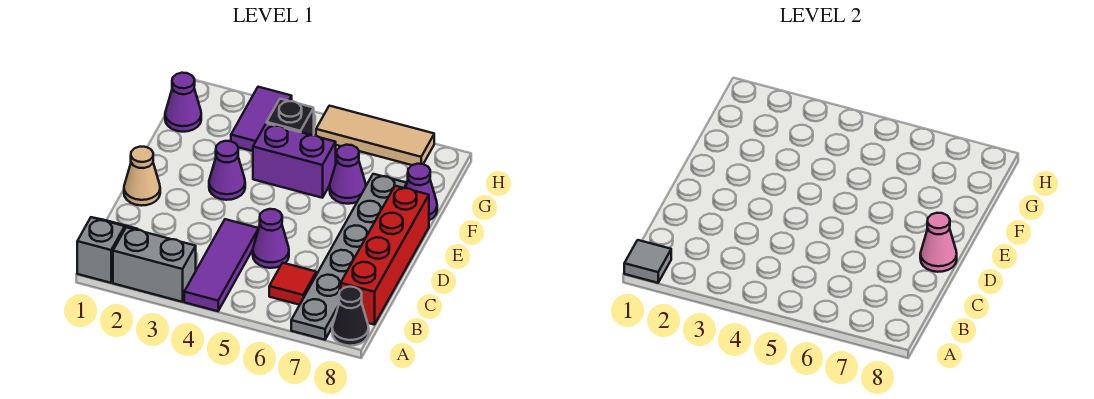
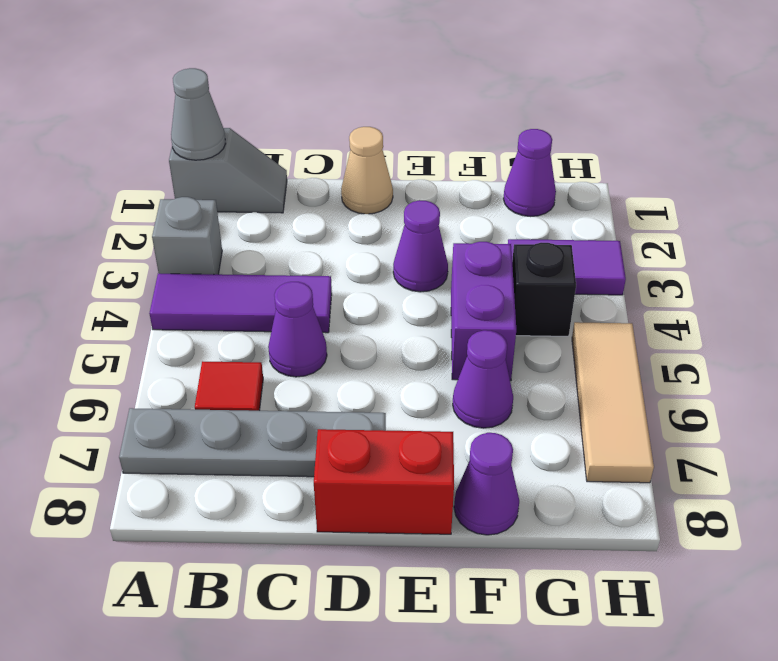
grey tile A1 level 2 -> grey cone A1 level 2
grey brick A2:A3 level 1 -> grey brick A3 level 1
grey plate A7:F7 level 1 -> grey plate A7:D7 level 1
black cone A8 level 1 -> none
red brick B8:E8 level 1 -> red brick D8:E8 level 1
pink cone D8 level 2 -> none

